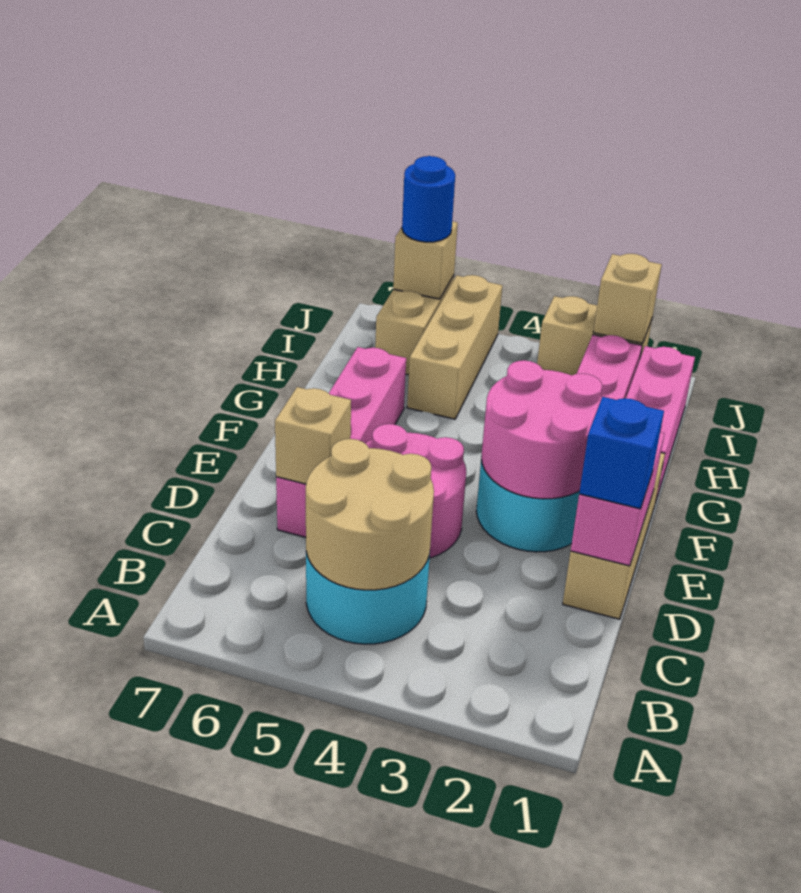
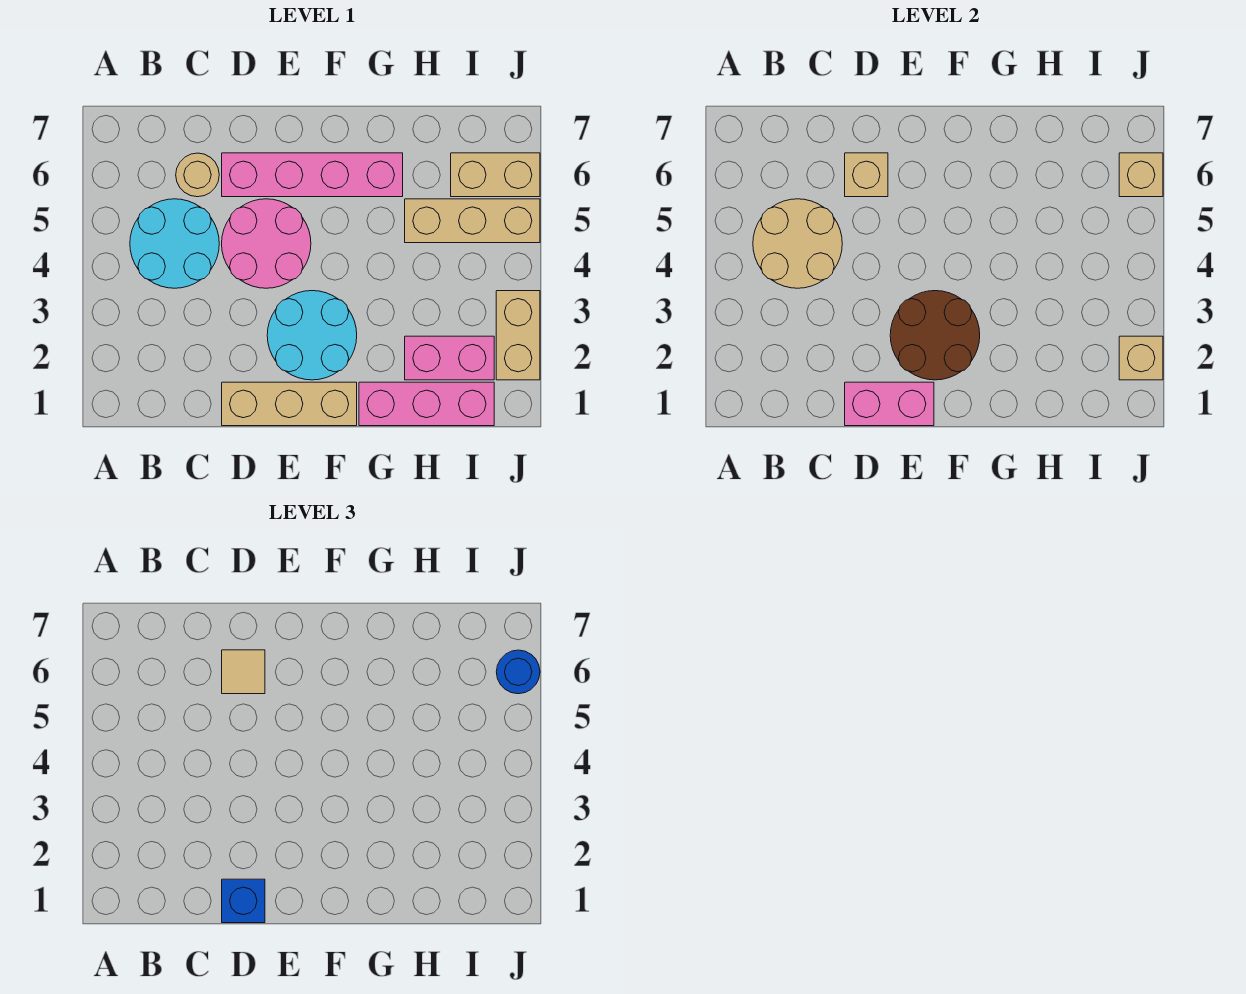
none -> tan round brick C6 level 1
none -> tan tile D6 level 3
pink round brick E2:F3 level 2 -> brown round brick E2:F3 level 2

